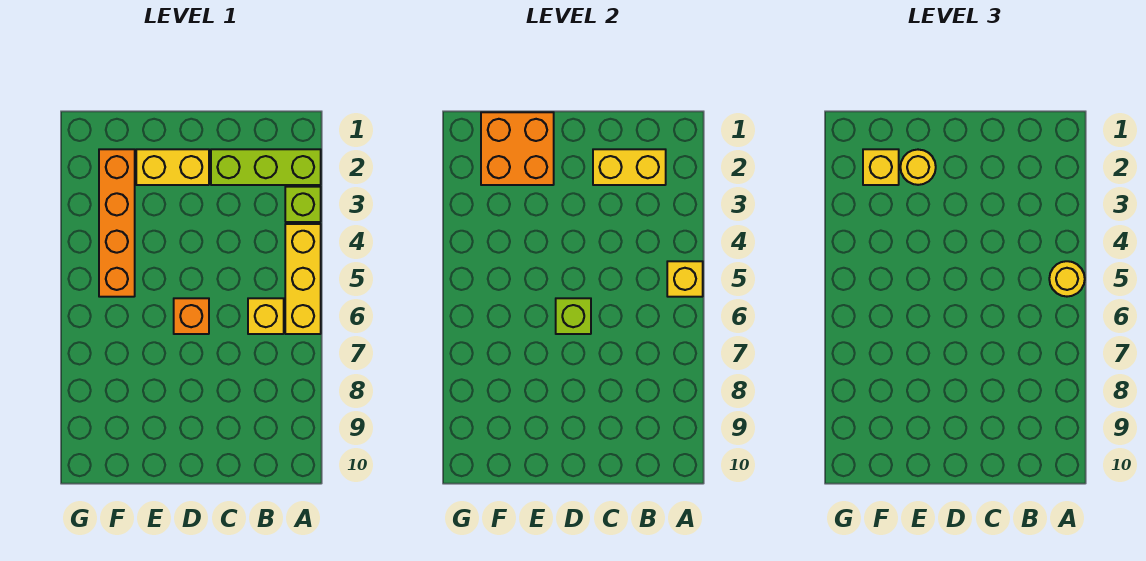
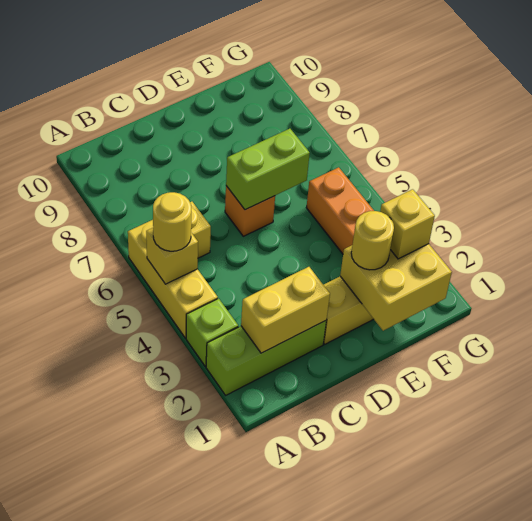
lime brick D6 level 2 -> lime brick D6:E6 level 2
orange brick E1:F2 level 2 -> yellow brick E1:F2 level 2

